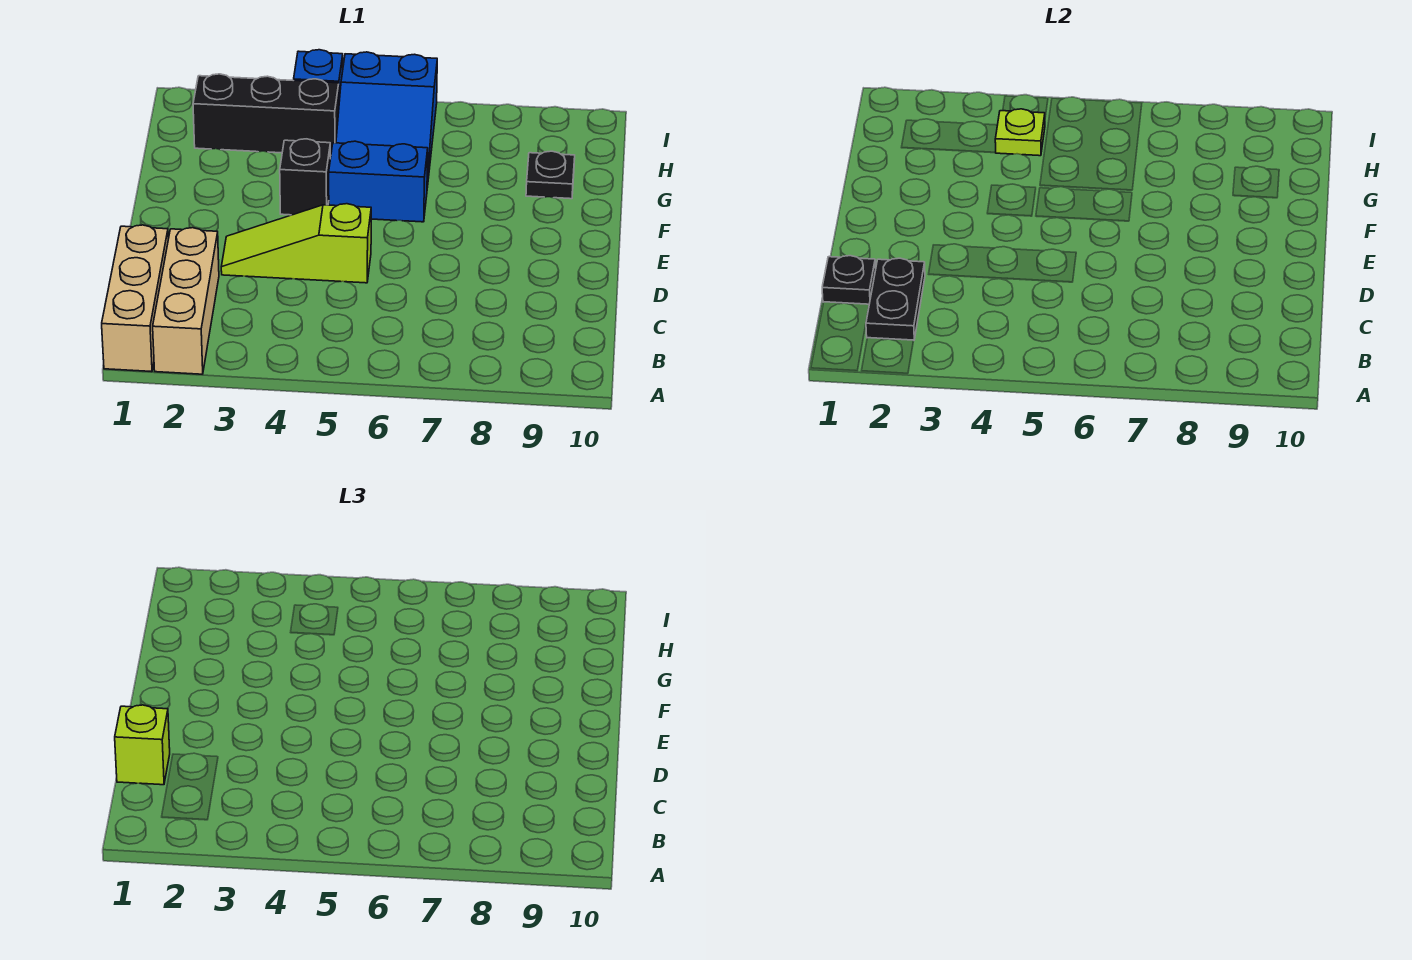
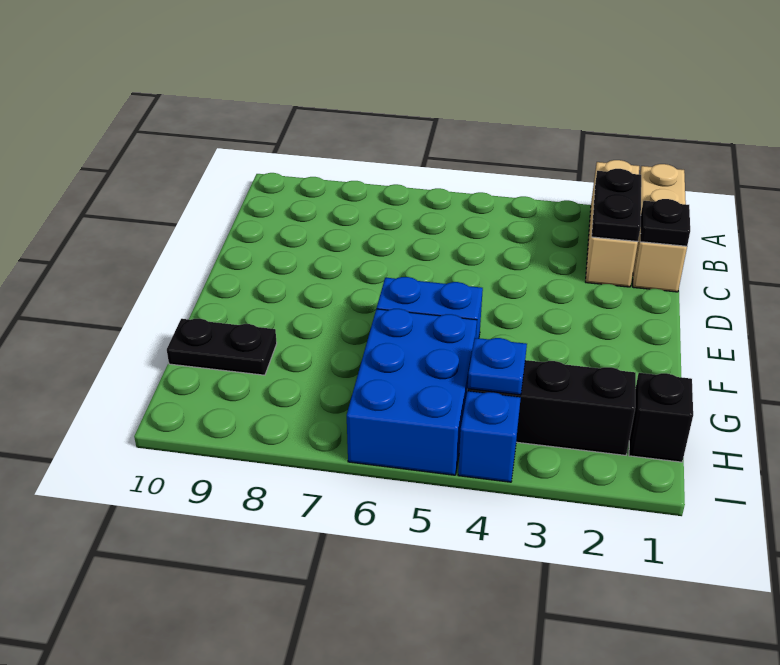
lime brick C1 level 3 -> none
lime slope D3:D5 level 1 top 5 -> none
black brick F4 level 1 -> black brick H1 level 1
blue slope G5:I6 level 1 top I -> blue brick G5:I6 level 1
black plate G9 level 1 -> black plate G9:G10 level 1
lime plate H4 level 2 -> blue plate H4 level 2

